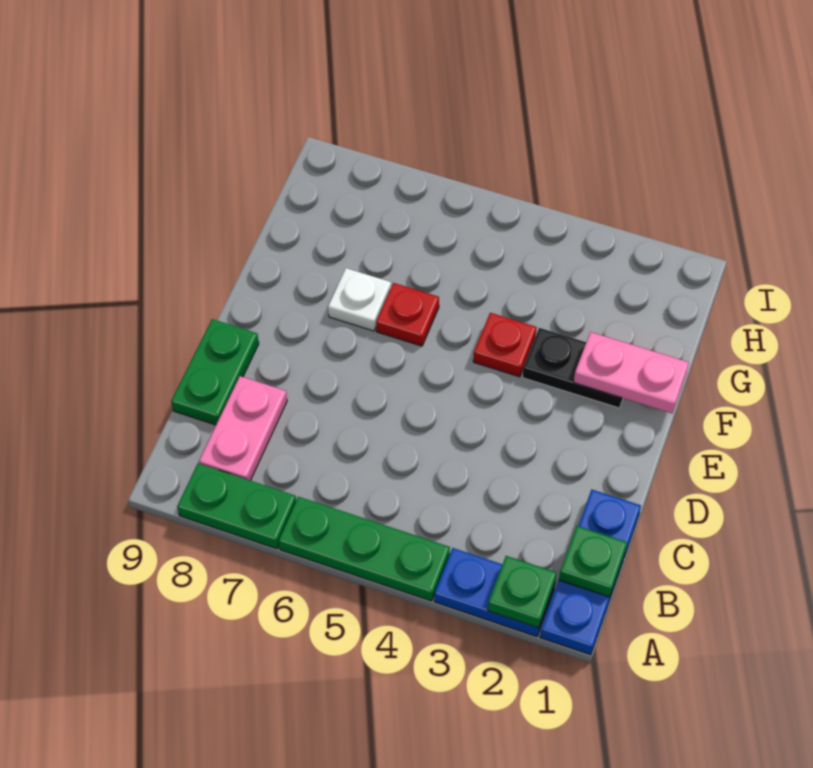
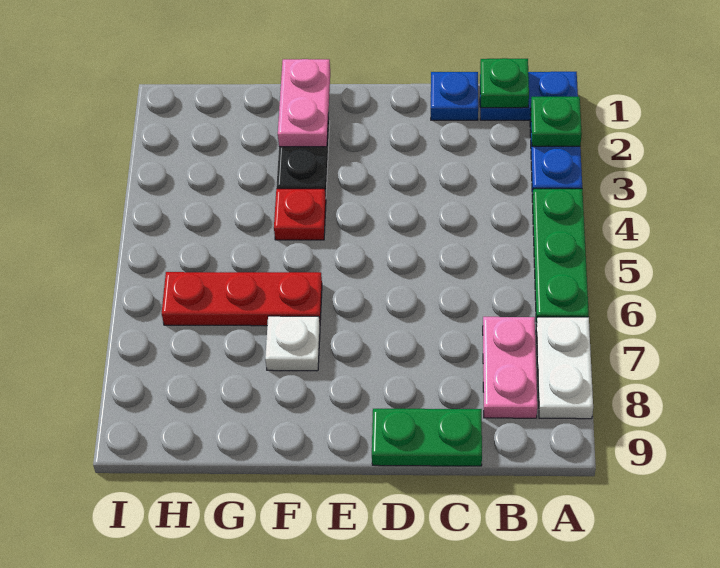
green plate A7:A8 level 1 -> white plate A7:A8 level 1
pink plate B8:C8 level 1 -> pink plate B7:B8 level 1
red plate F6 level 1 -> red plate F6:H6 level 1

